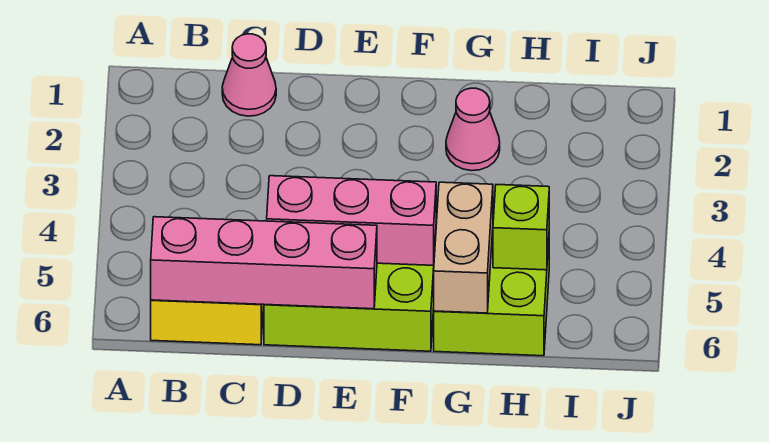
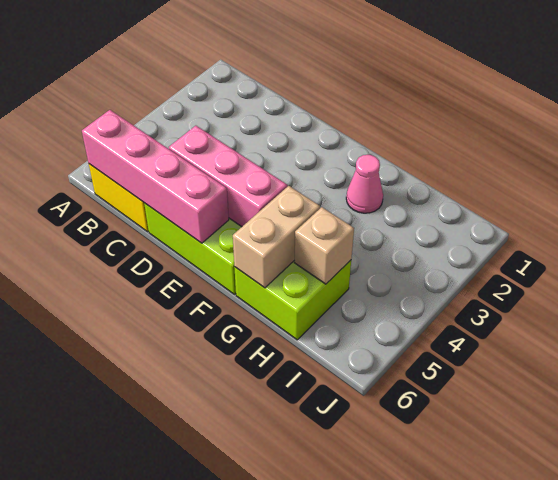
pink cone C1 level 1 -> none
lime brick H5 level 2 -> tan brick H5 level 2

